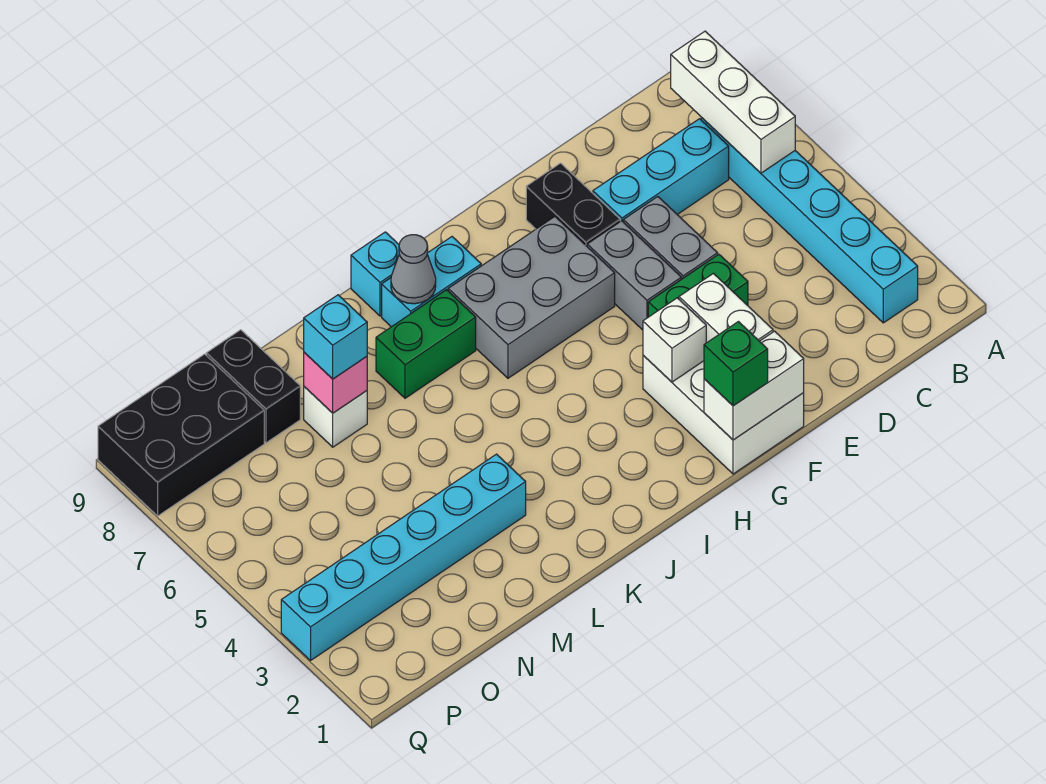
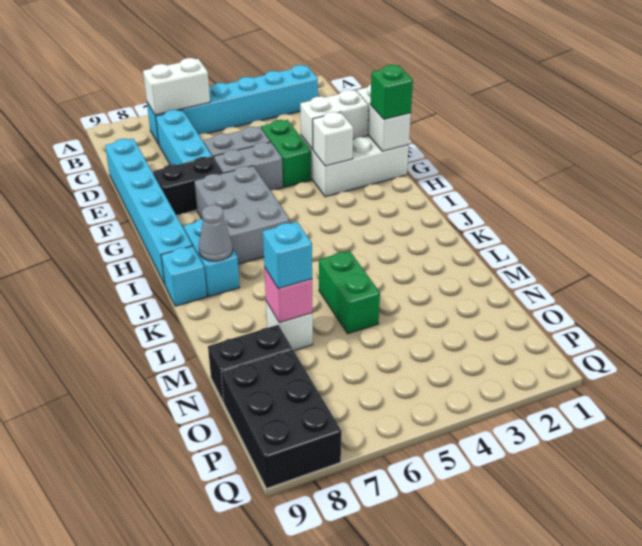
white brick B6:B8 level 2 -> white brick B6:B7 level 2
green brick J7:K7 level 1 -> green brick L5:M5 level 1
cyan brick L3:Q3 level 1 -> cyan brick D9:I9 level 1

